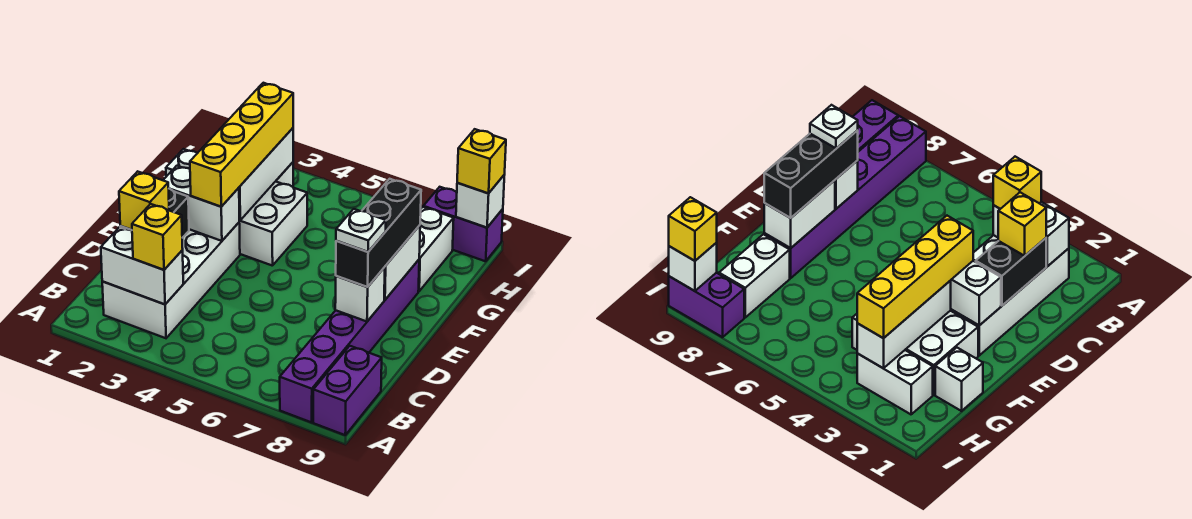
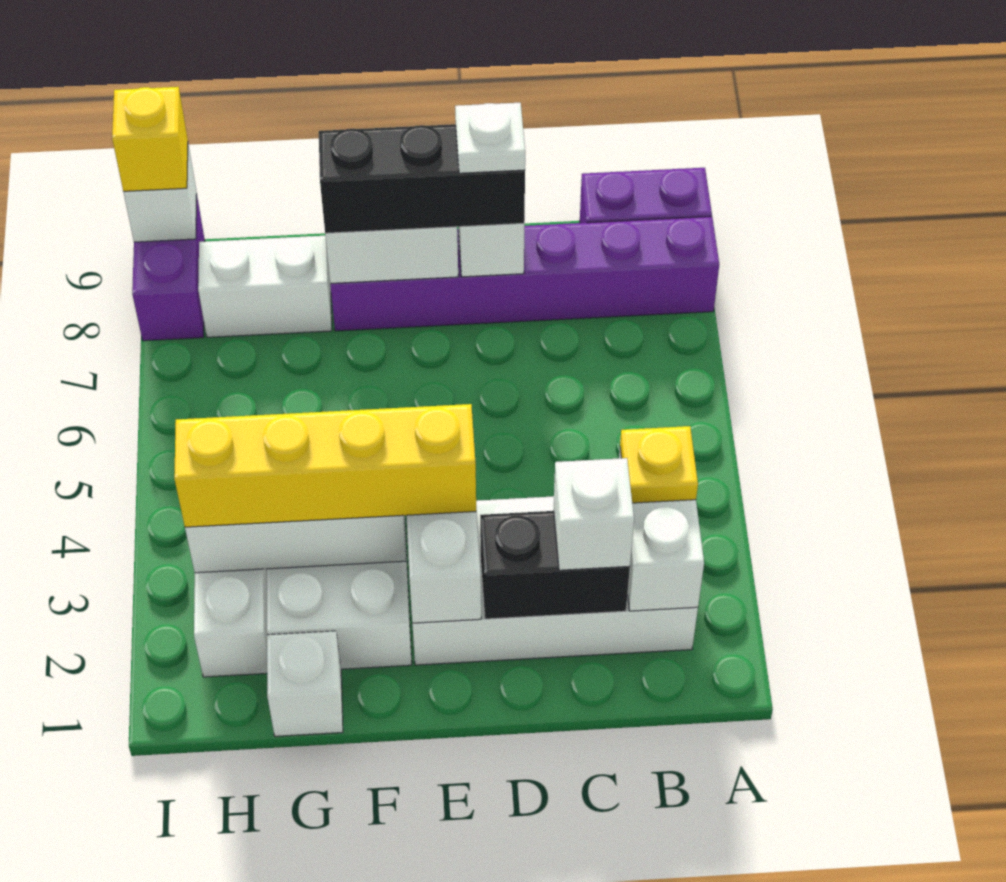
yellow brick B3 level 3 -> yellow plate B3 level 3
yellow brick C2 level 3 -> white brick C2 level 3

